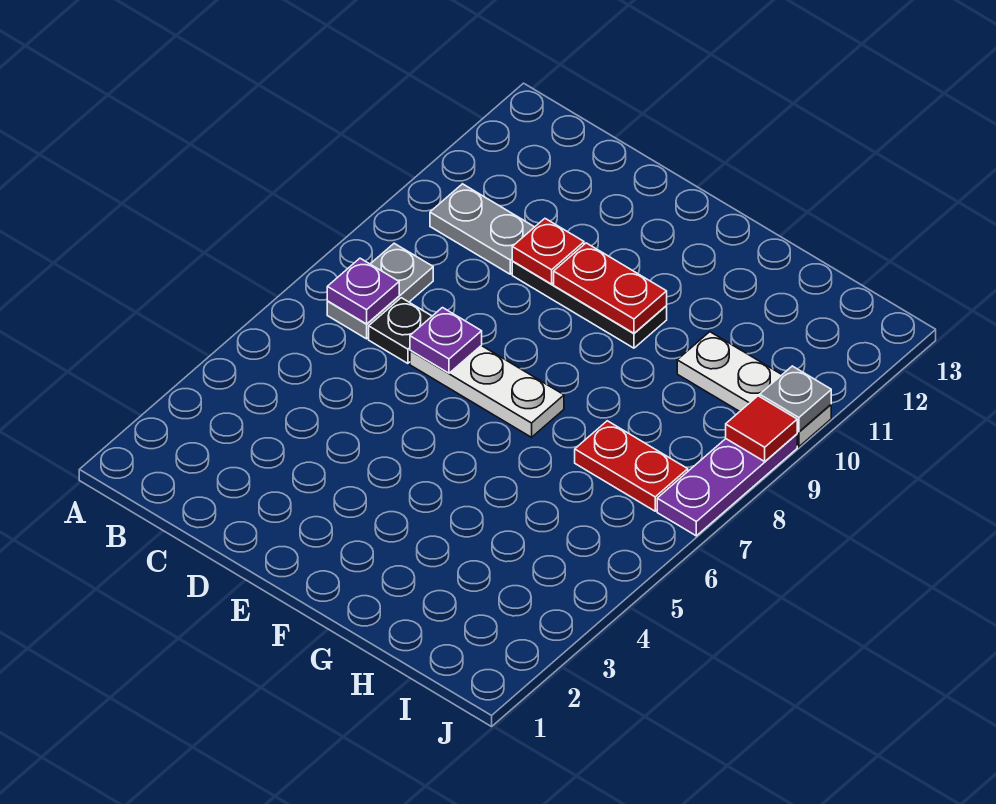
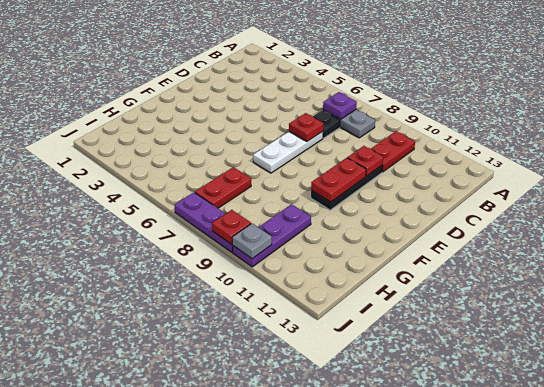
grey plate B10:C10 level 1 -> red plate B10:C10 level 1
purple plate D7 level 2 -> red plate D7 level 2
white plate H10:J10 level 1 -> purple plate H10:J10 level 1
red tile J9 level 2 -> red plate J9 level 2

